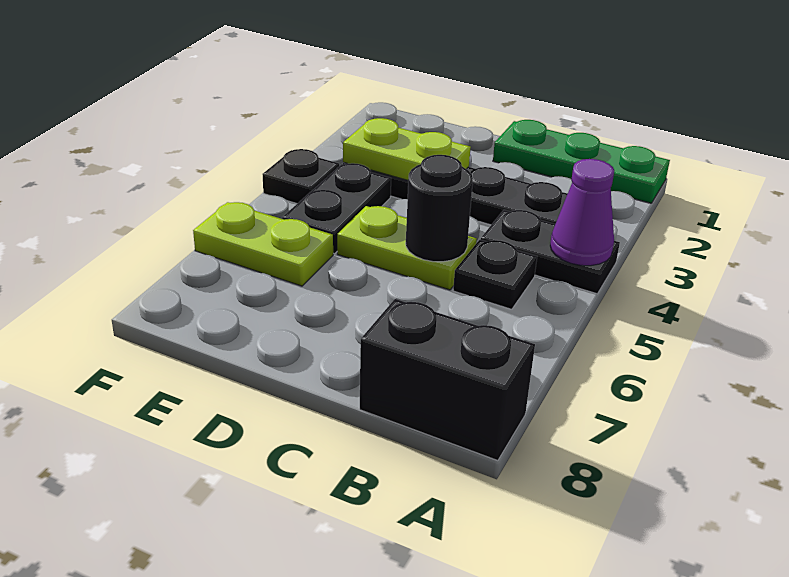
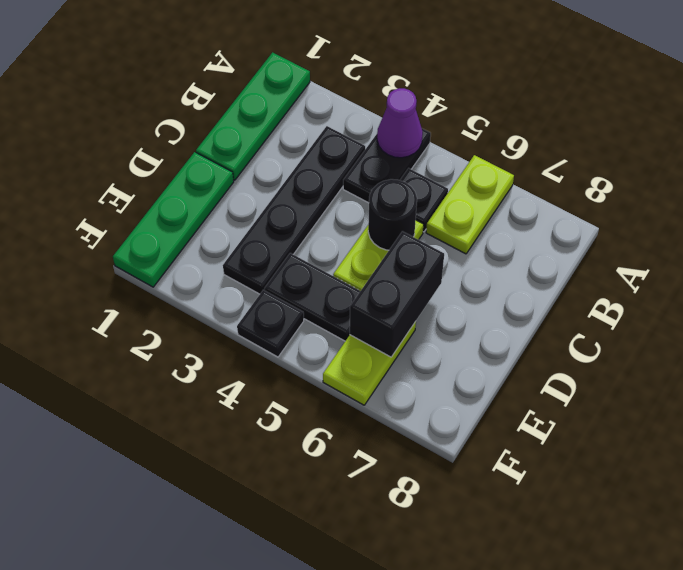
black brick A8:B8 level 1 -> black brick D6:E6 level 2
none -> green plate D1:F1 level 1
lime plate D3:E3 level 2 -> lime plate A6:B6 level 1

